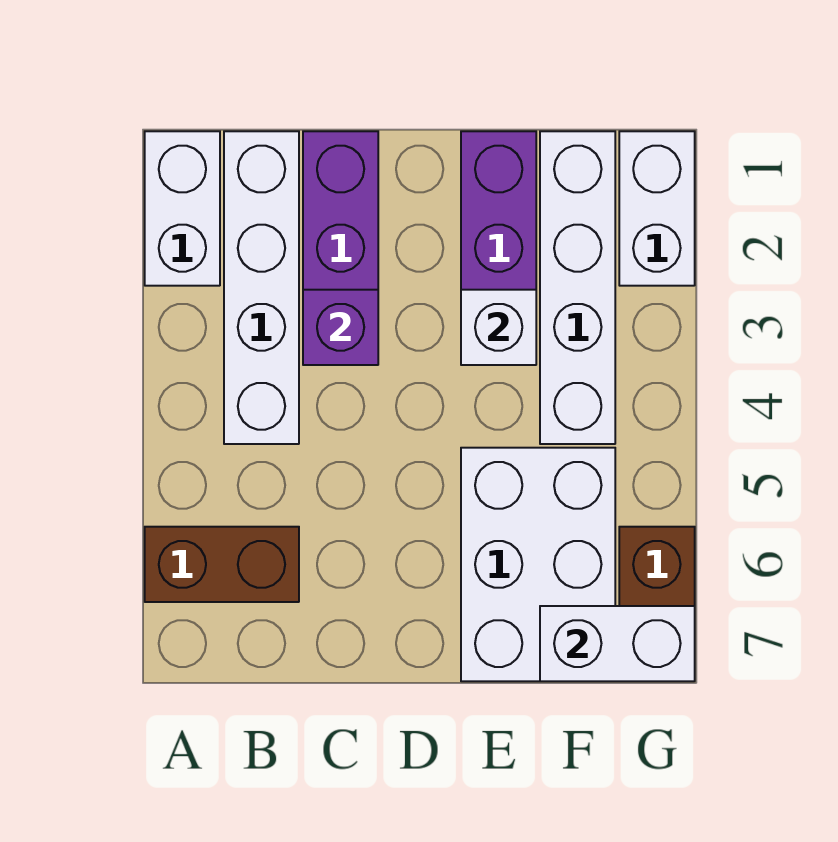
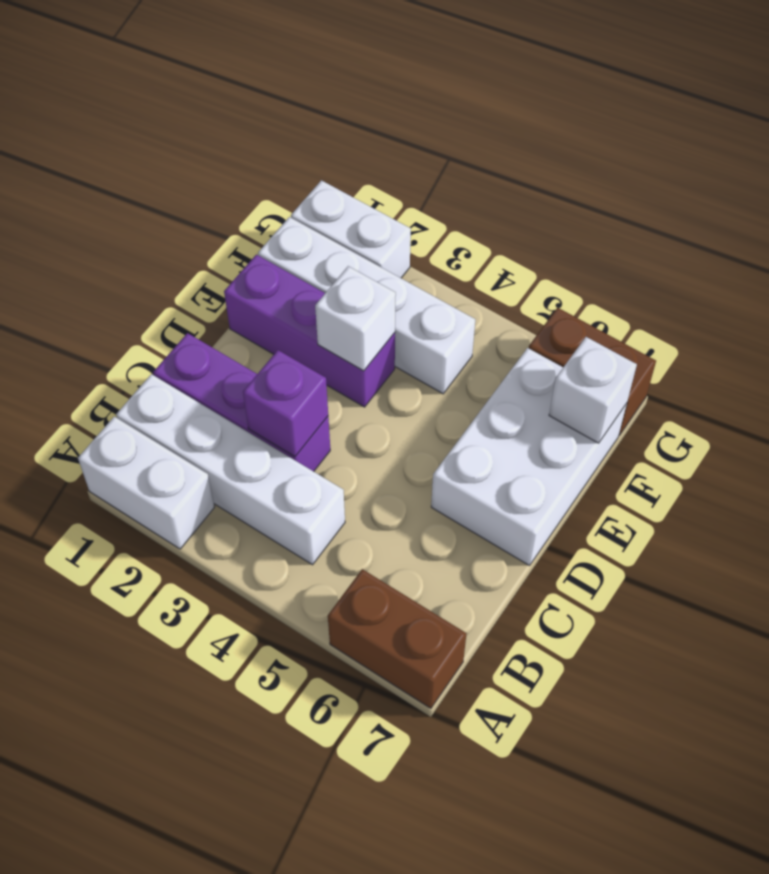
brown brick A6:B6 level 1 -> brown brick A6:A7 level 1
white brick E5:F7 level 1 -> white brick D6:F7 level 1
white brick F7:G7 level 2 -> white brick F7 level 2

